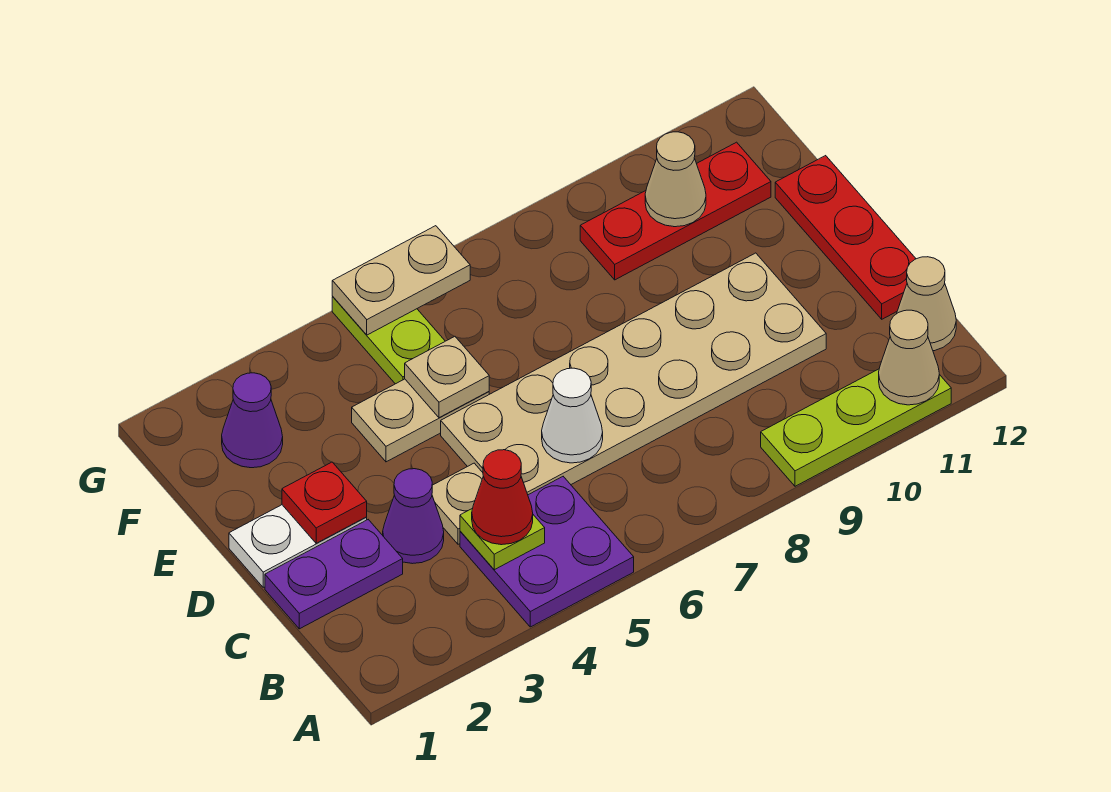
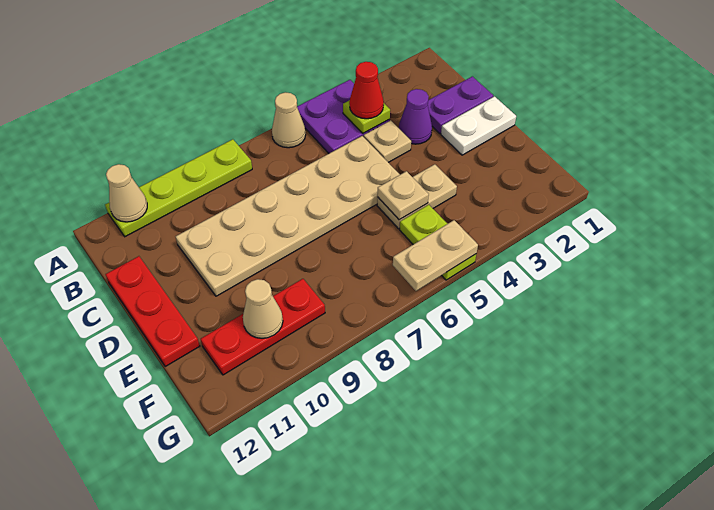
lime plate A9:A11 level 1 -> lime plate A8:A11 level 1
tan cone B12 level 1 -> tan cone A6 level 1
white cone C6 level 2 -> none
red plate D2 level 2 -> none
purple cone F2 level 1 -> none

